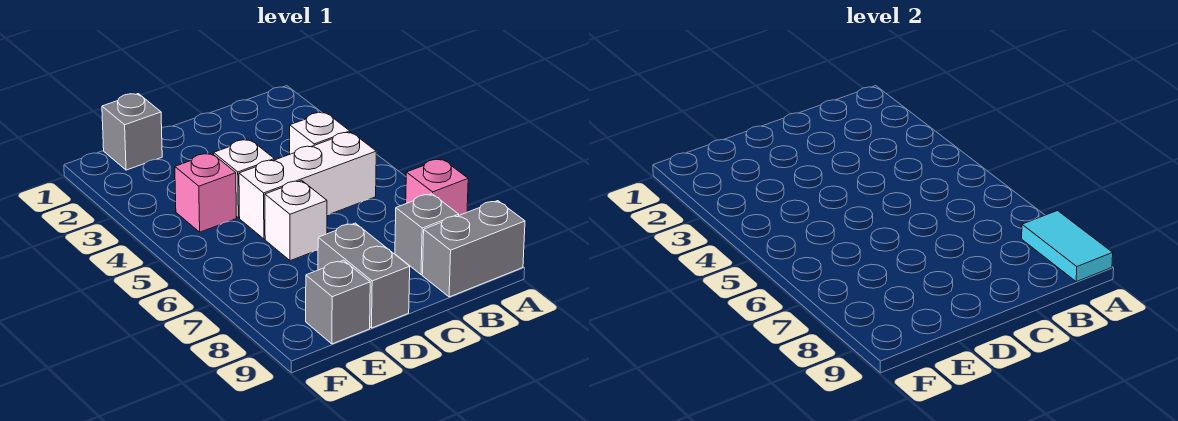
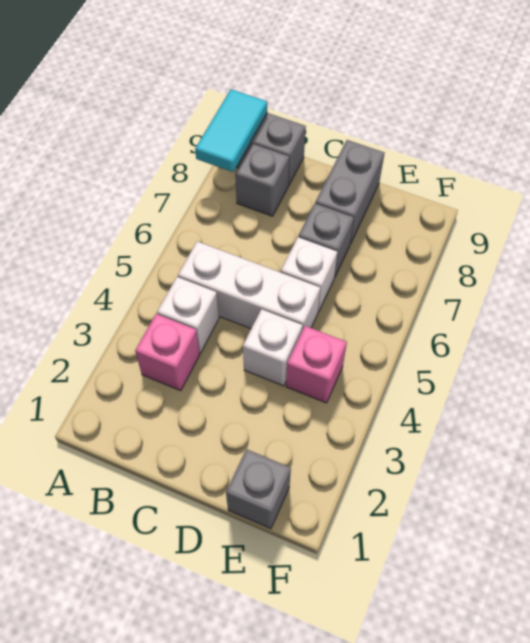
pink brick A7 level 1 -> pink brick B3 level 1
grey brick E9 level 1 -> grey brick D7 level 1

